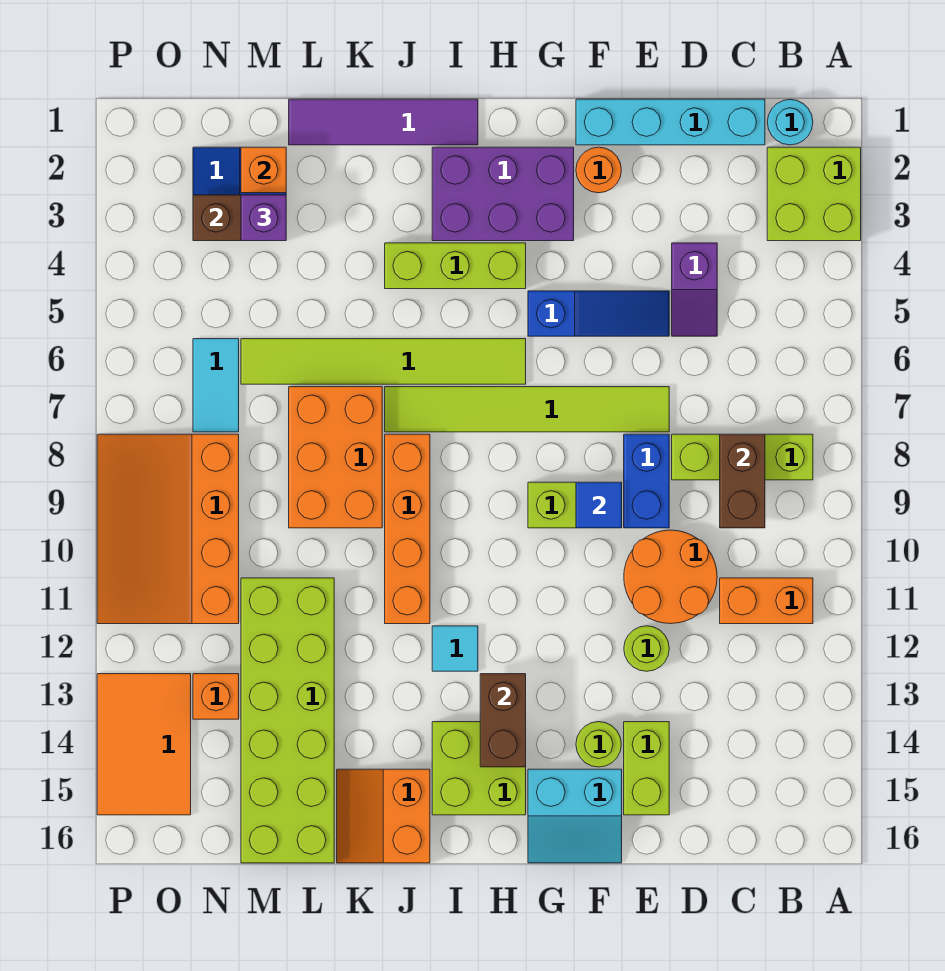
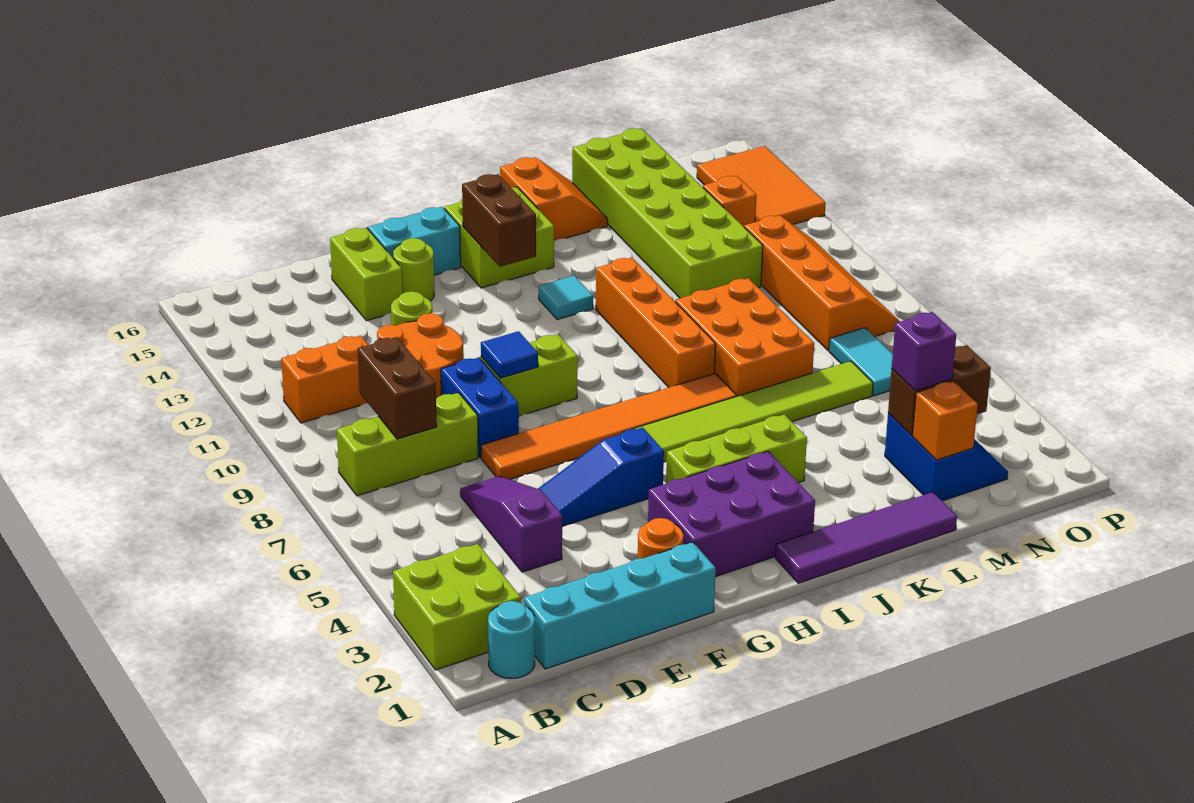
purple slope D4:D5 level 1 top 4 -> purple slope D4:D6 level 1 top 4
lime tile E7:J7 level 1 -> orange tile E7:J7 level 1
orange slope N8:P11 level 1 top N -> orange slope N8:O11 level 1 top N

